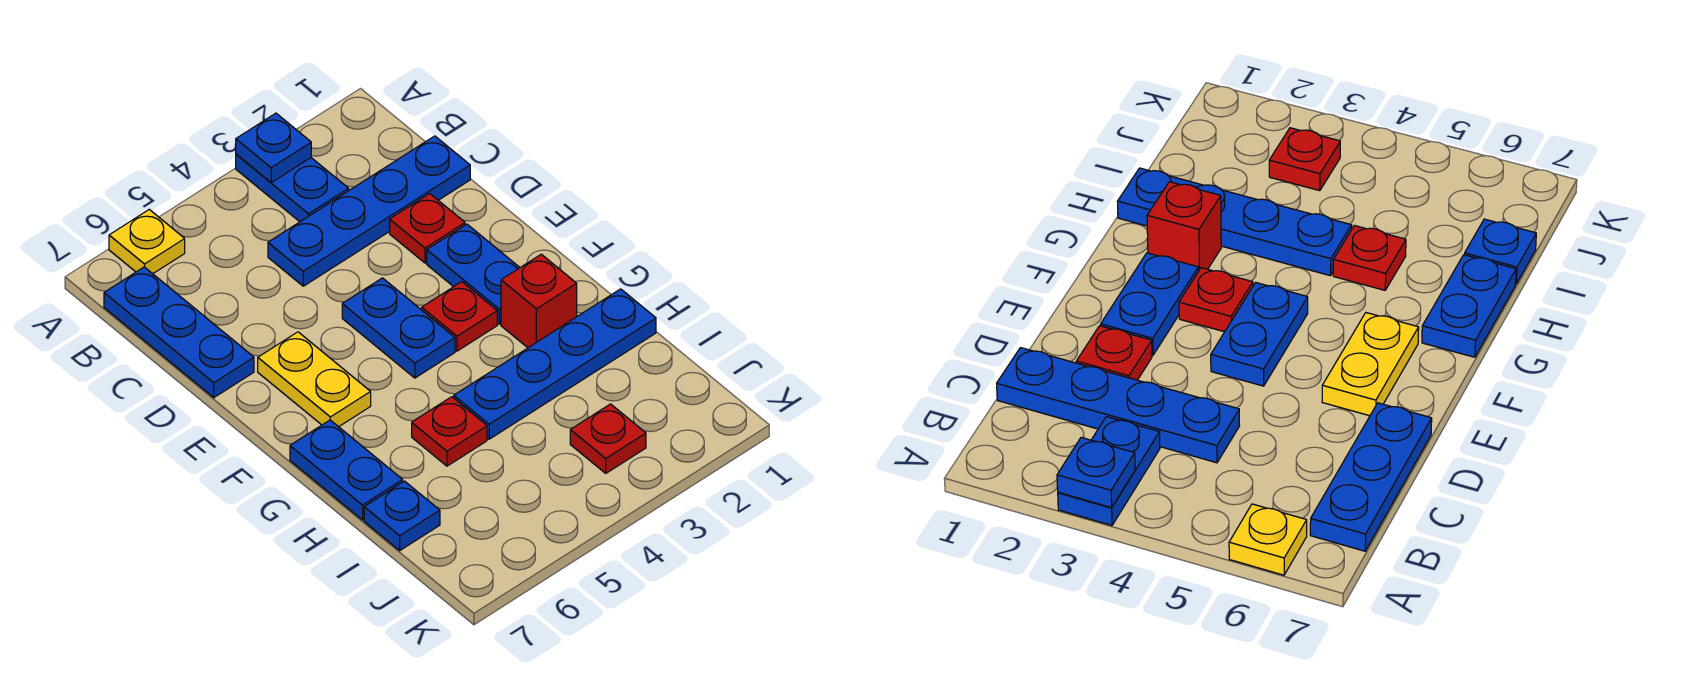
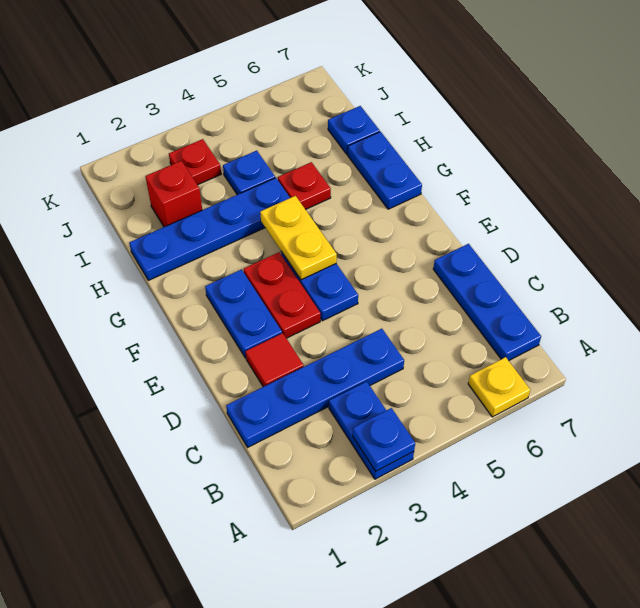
red plate D2 level 1 -> red tile D2 level 1
yellow plate E6:F6 level 1 -> yellow plate F4:G4 level 2
red plate F3 level 1 -> red plate E3:F3 level 1
red brick G2 level 1 -> red brick I2 level 1
none -> blue plate I4 level 1

